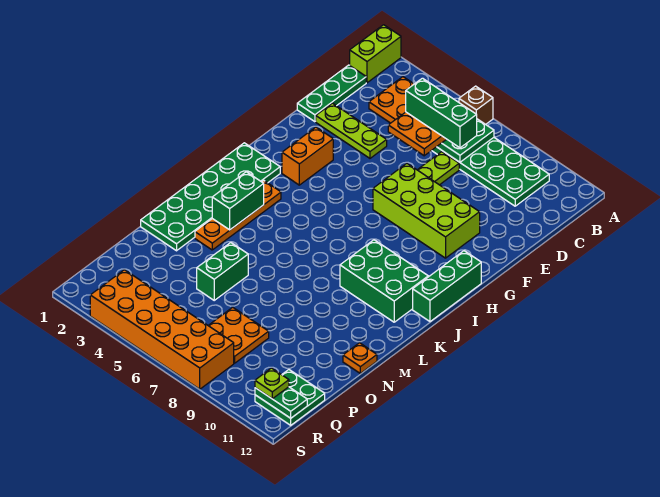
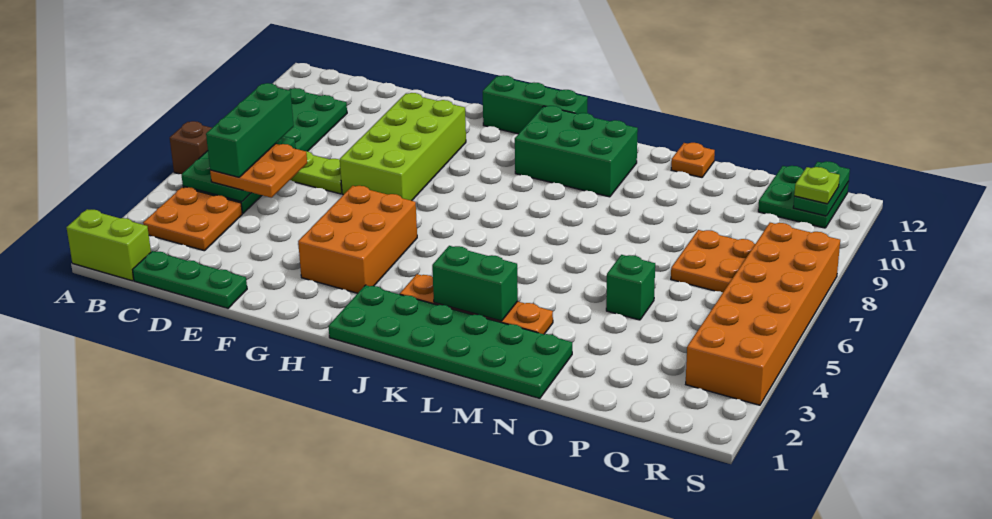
lime plate E2:E4 level 1 -> none
orange brick G3:H3 level 1 -> orange brick G3:H5 level 1
green brick J9:K11 level 1 -> green brick J10:L11 level 1
green brick N5:O5 level 1 -> green brick O5 level 1

